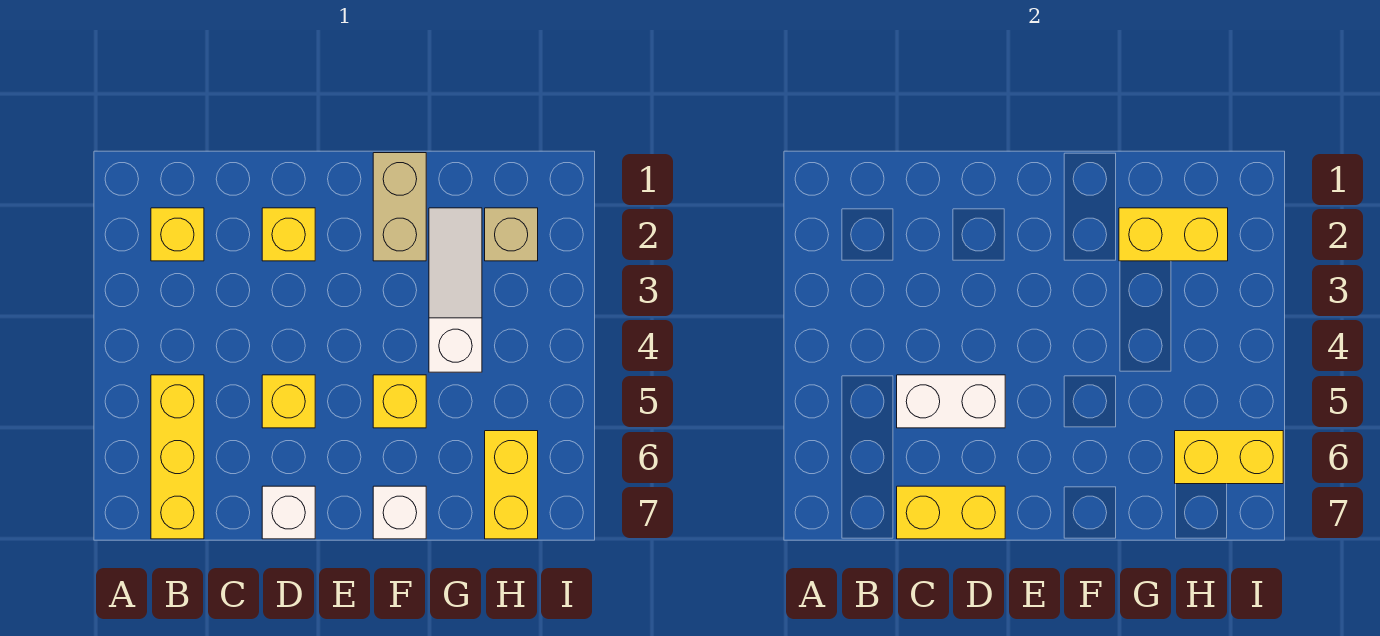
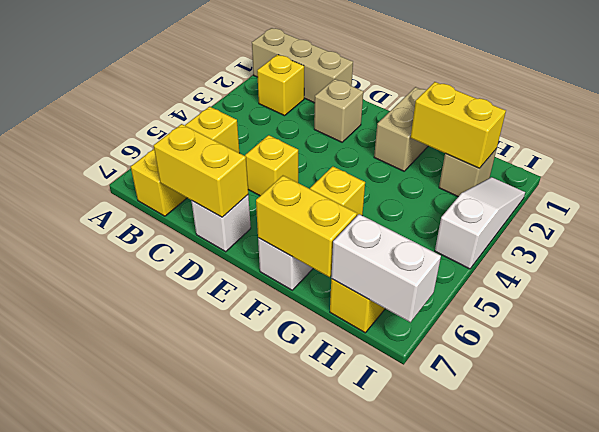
none -> tan brick A1:C1 level 1
white brick C5:D5 level 2 -> white brick H7:I7 level 2
yellow brick D2 level 1 -> tan brick D2 level 1
white slope G2:G4 level 1 top 4 -> white slope I2:I4 level 1 top 4
yellow brick H6:I6 level 2 -> yellow brick F7:G7 level 2

